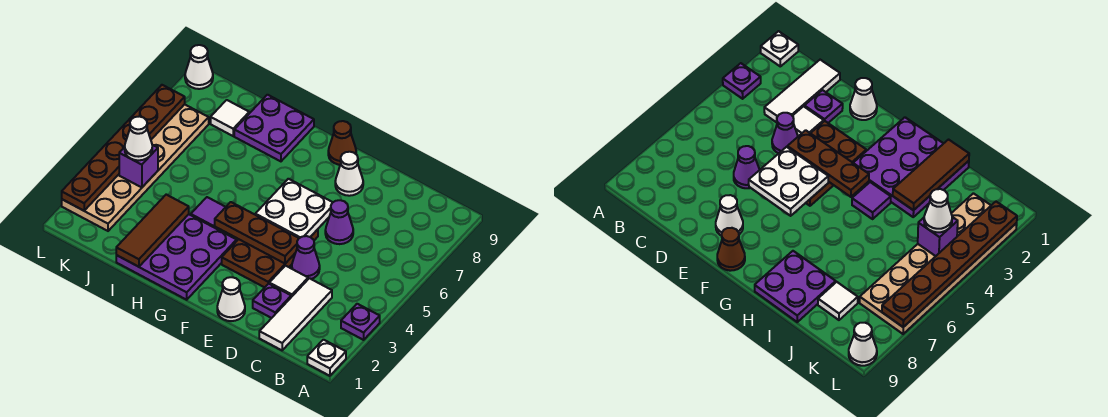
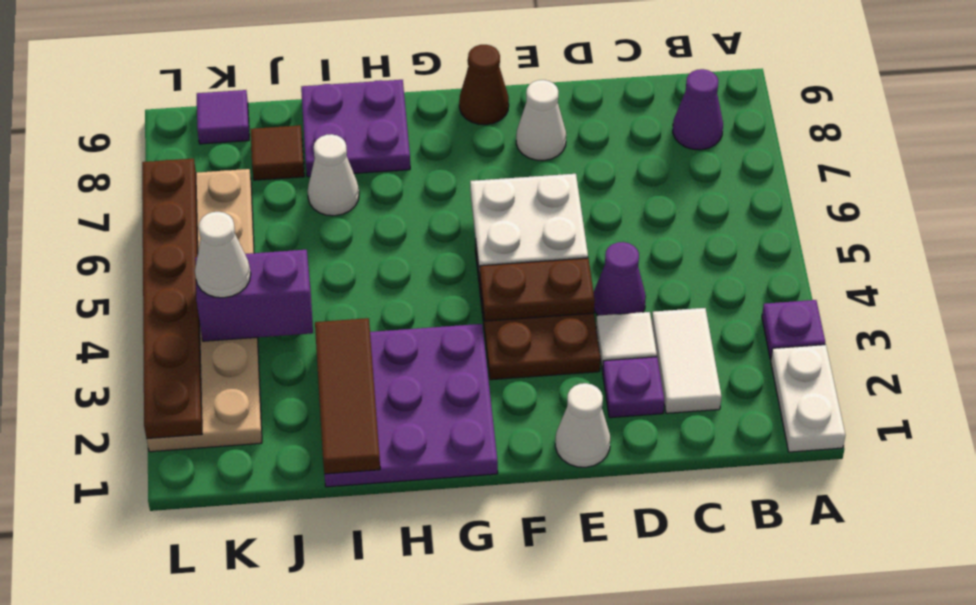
white plate A1 level 1 -> white plate A1:A2 level 1
white tile C1:C3 level 1 -> white tile C2:C3 level 1
purple cone D6 level 1 -> purple cone B8 level 1
brown plate E4:G4 level 2 -> brown plate E4:F4 level 2
purple tile H4 level 1 -> purple tile K9 level 1
white tile J8 level 1 -> brown tile J8 level 1
purple brick K4 level 2 -> purple brick J4:K4 level 2
white cone L9 level 1 -> white cone I7 level 1

